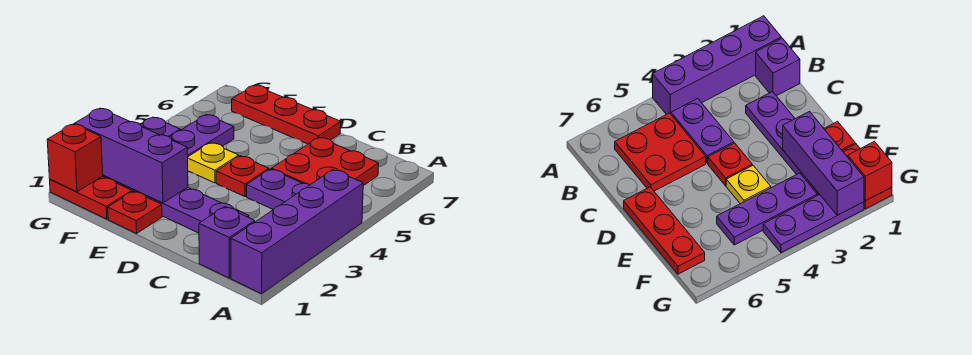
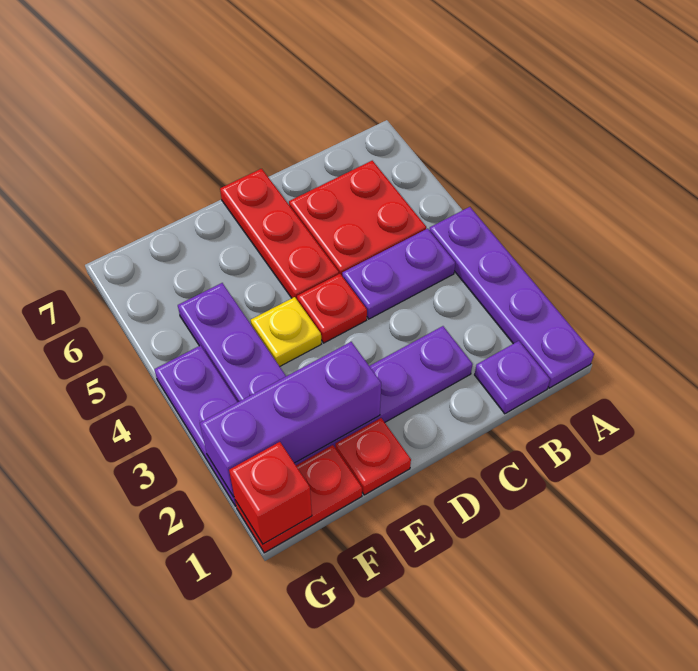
purple brick A1:A4 level 1 -> purple plate A1:A4 level 1
purple brick B1 level 1 -> purple plate B1 level 1
red plate D7:F7 level 1 -> red plate D5:D7 level 1

